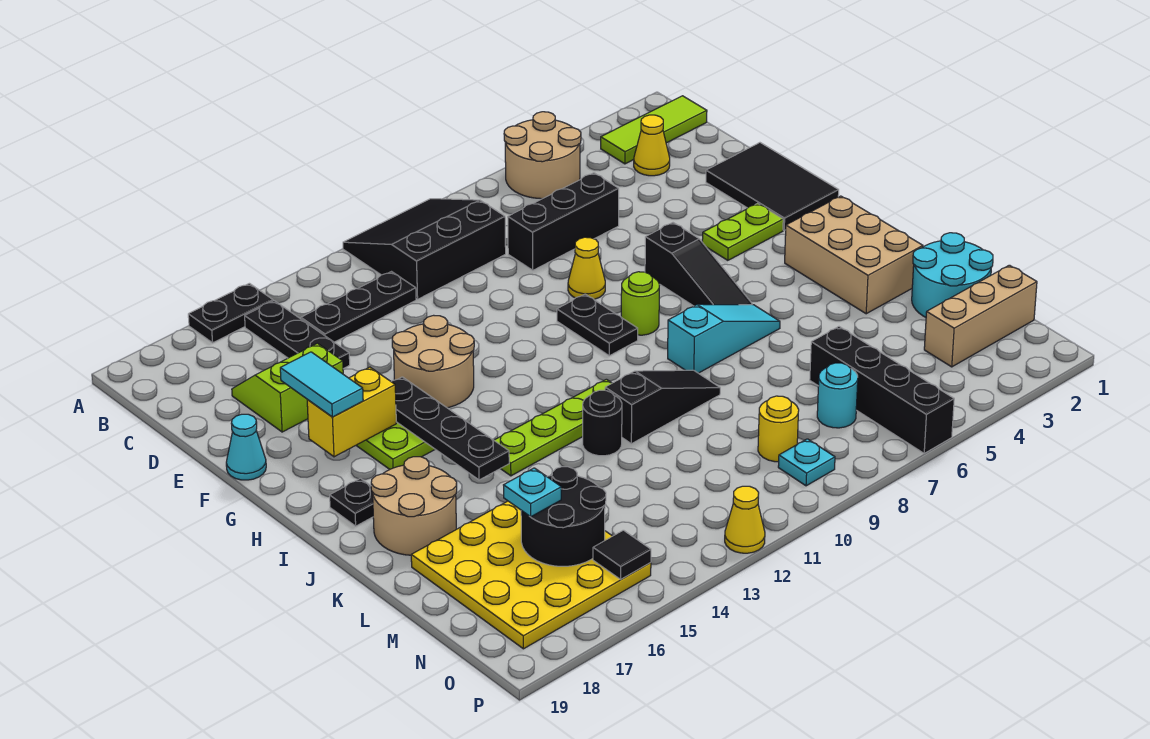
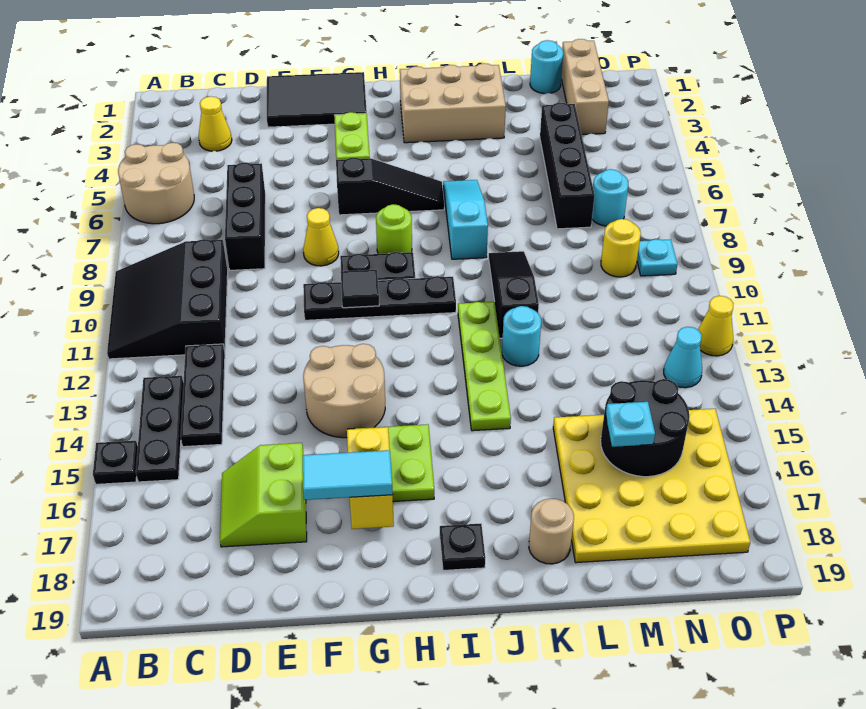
black plate A15:A16 level 1 -> black plate A15 level 1
lime tile B1:B3 level 1 -> none
black plate B15:D15 level 1 -> black plate B13:B15 level 1
cyan cone F19 level 1 -> cyan cone O13 level 1
black plate G15:J15 level 2 -> black plate F10:I10 level 1
tan round brick J17:K18 level 1 -> tan round brick K18 level 1
black round brick K12 level 1 -> cyan round brick K12 level 1
cyan round brick L1:M2 level 1 -> cyan round brick M1 level 1
black brick M6:P6 level 1 -> black brick M4:M7 level 1
black tile O15 level 2 -> black tile G10 level 2

